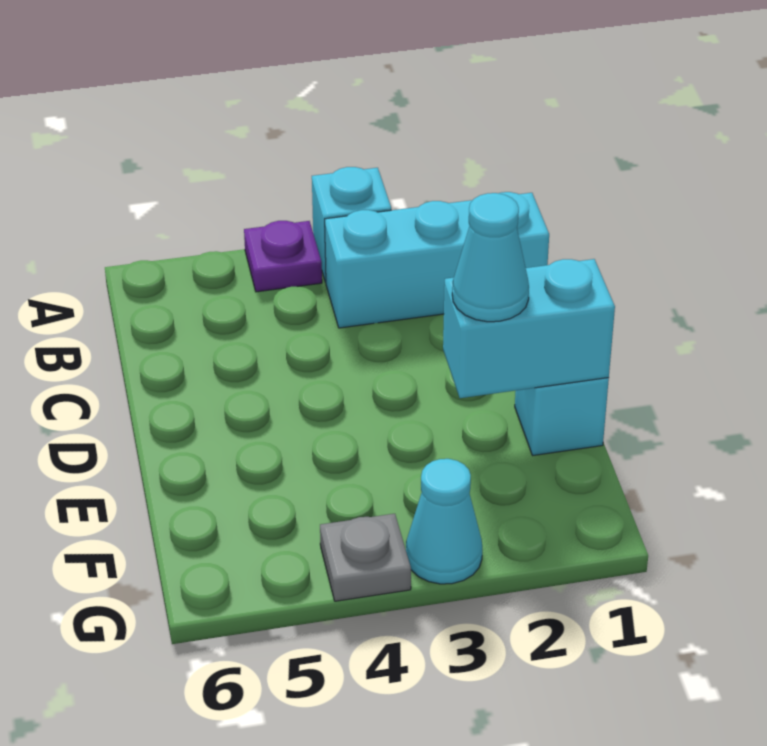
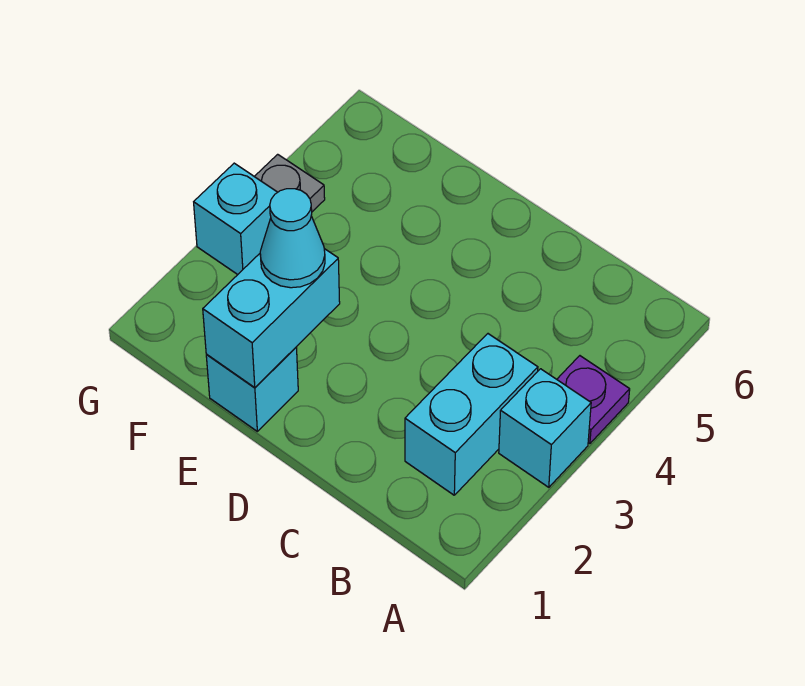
cyan brick B1:B3 level 1 -> cyan brick B2:B3 level 1
cyan cone G3 level 1 -> cyan brick G3 level 1

